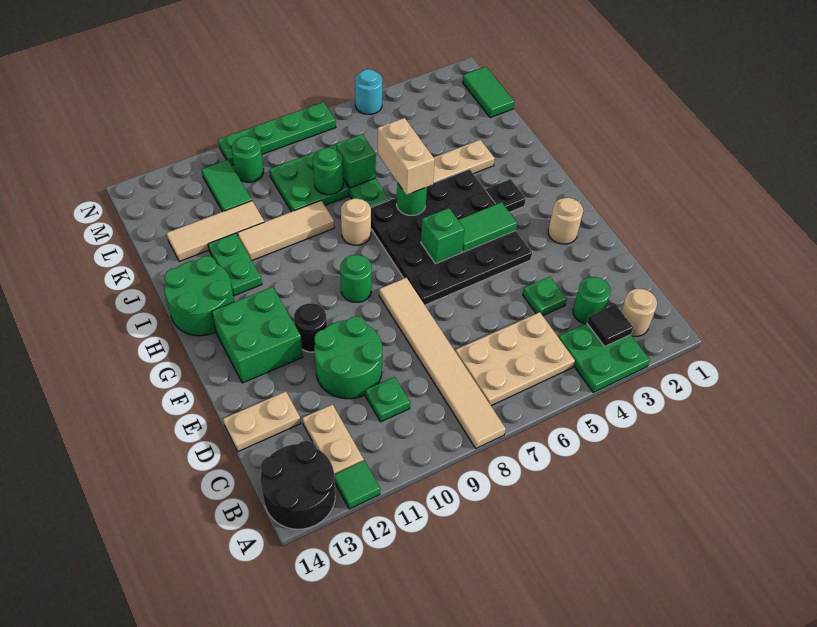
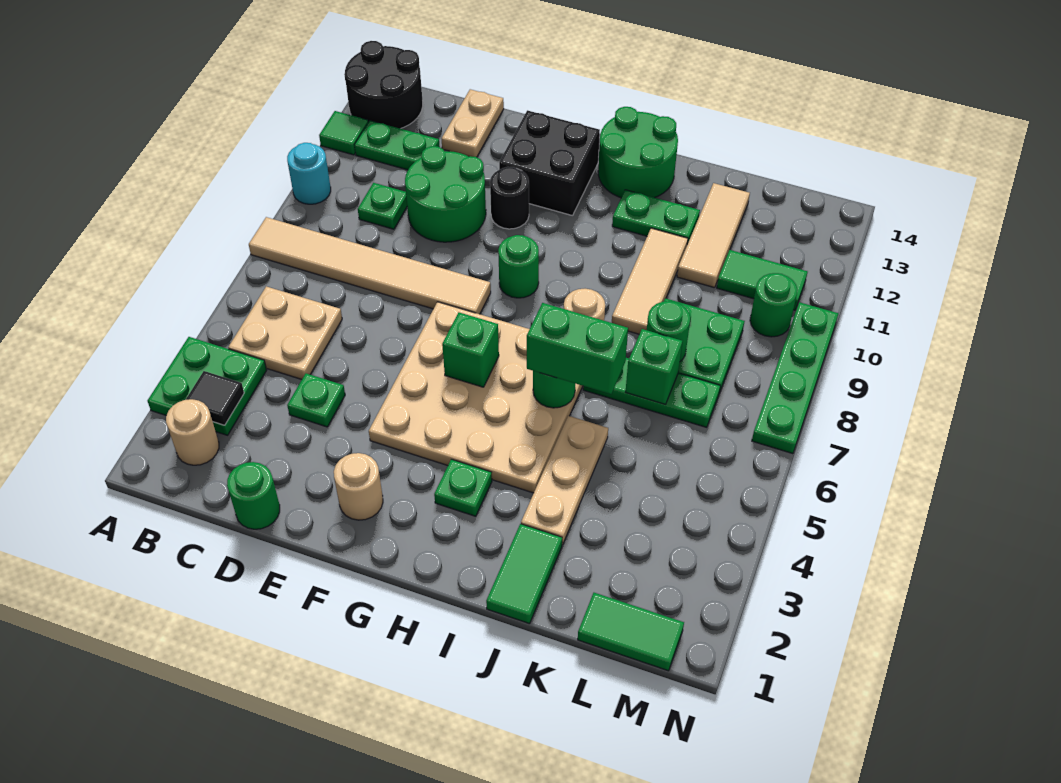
tan plate B5:C7 level 1 -> tan plate B5:C6 level 1
tan plate B12:C12 level 1 -> green plate B12:C12 level 1
green round brick C3 level 1 -> green round brick D1 level 1
black plate F4:I7 level 1 -> tan plate F4:I7 level 1
green brick F12:G13 level 1 -> black brick F12:G13 level 1
green tile G4:G5 level 2 -> green tile J1:J2 level 1
black plate H3 level 1 -> green plate H3 level 1
tan brick I6:J6 level 3 -> green brick I6:J6 level 3
cyan round brick N5 level 1 -> cyan round brick A10 level 1

